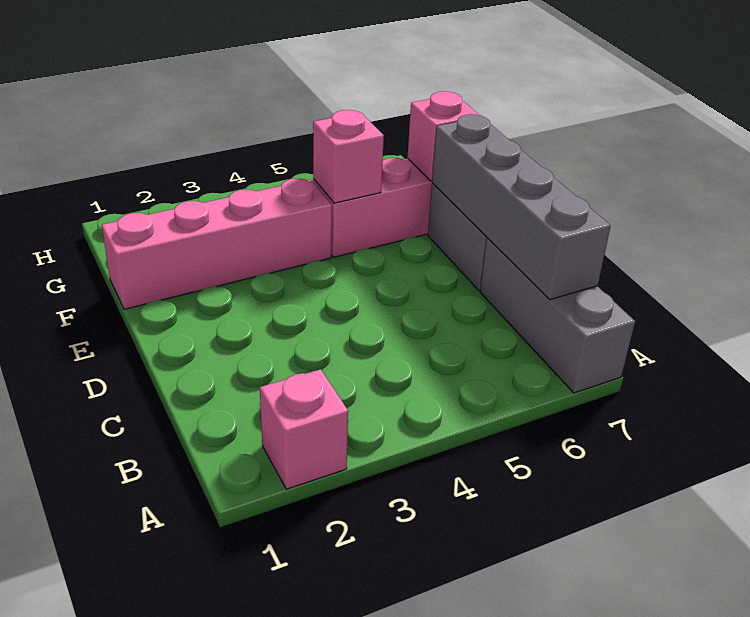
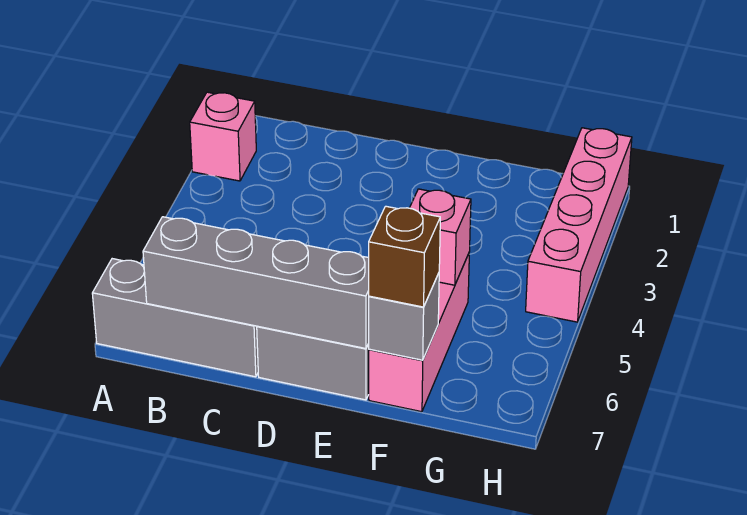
pink brick F1:F4 level 1 -> pink brick H1:H4 level 1
pink brick F7 level 2 -> grey brick F7 level 2
none -> brown brick F7 level 3

